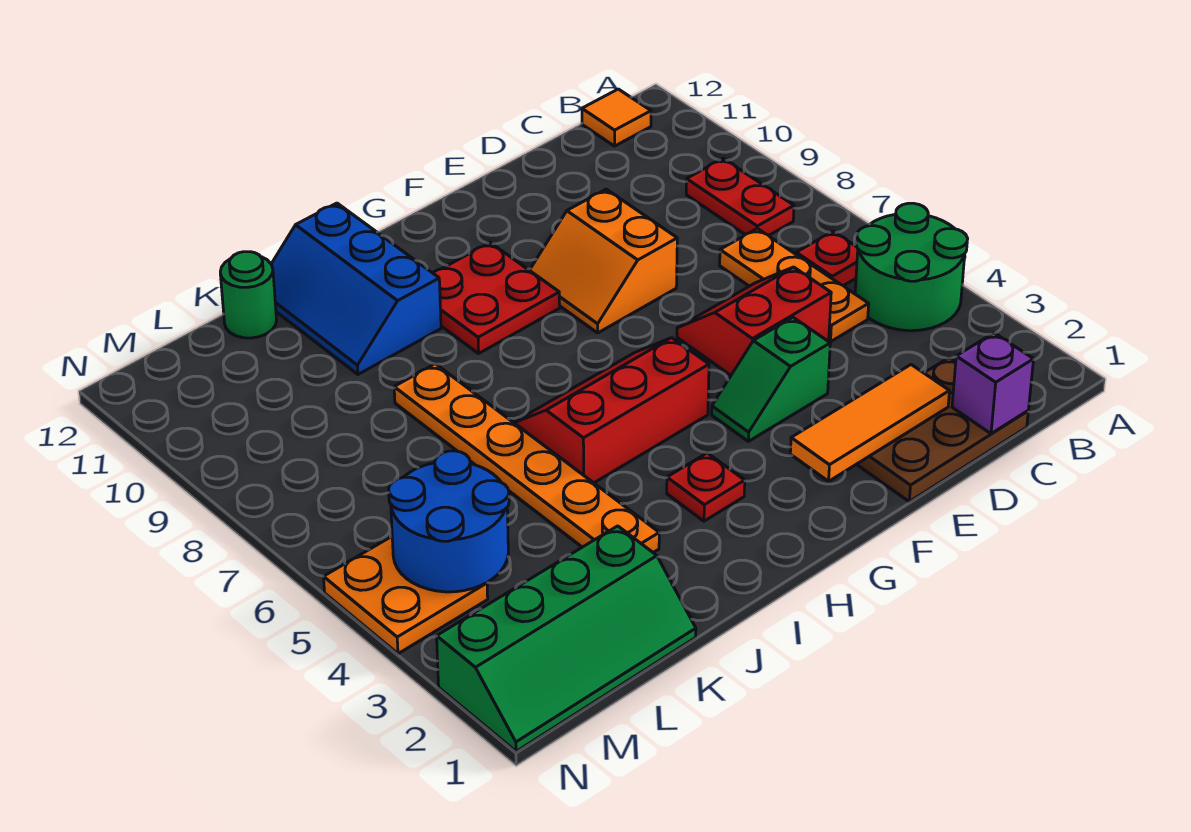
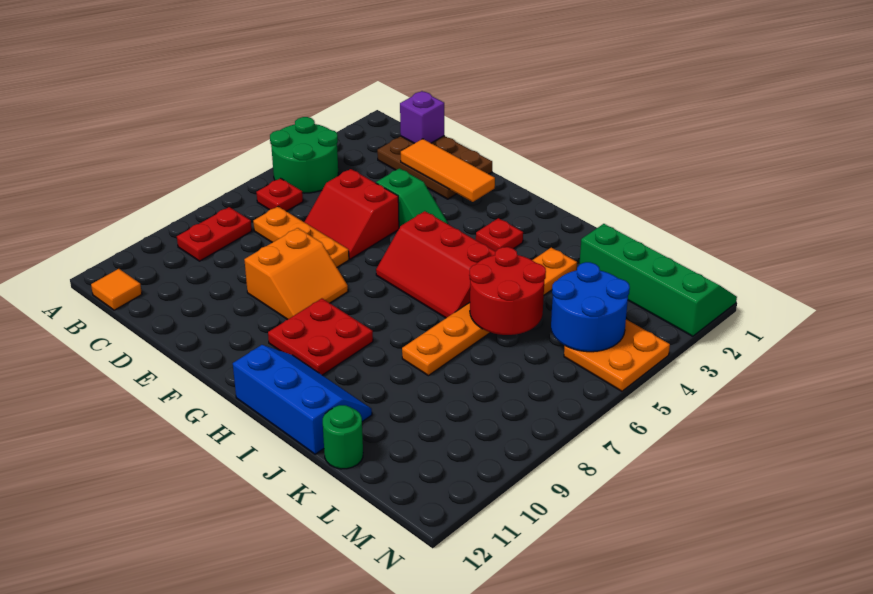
orange plate C5:C7 level 1 -> orange plate C7:E7 level 1
blue slope I10:J12 level 1 top I -> blue slope H11:J12 level 1 top 12
none -> red round brick J5:K6 level 2

